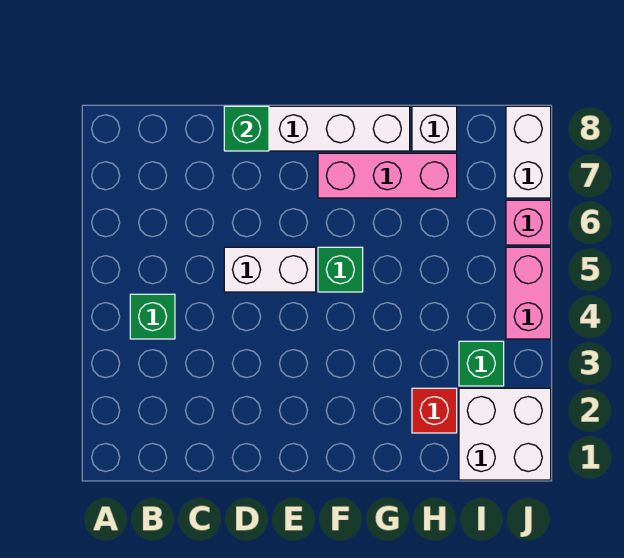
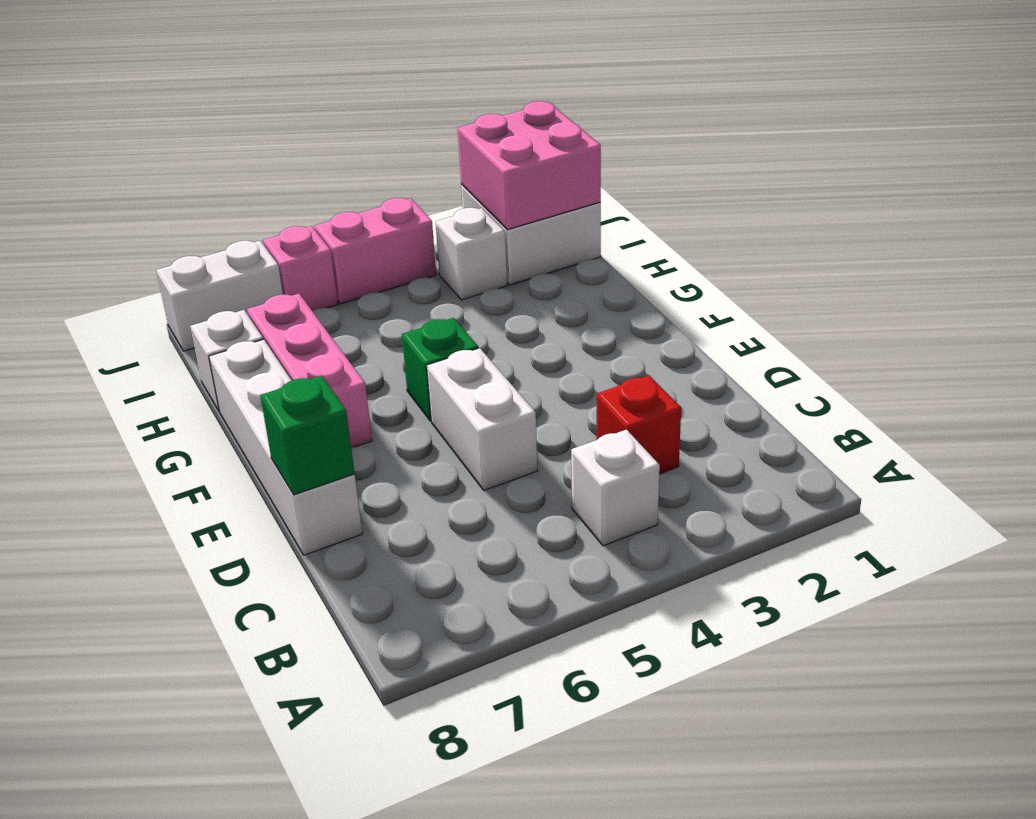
green brick B4 level 1 -> white brick B4 level 1
red brick H2 level 1 -> red brick C3 level 1
none -> pink brick I1:J2 level 2
green brick I3 level 1 -> white brick I3 level 1

